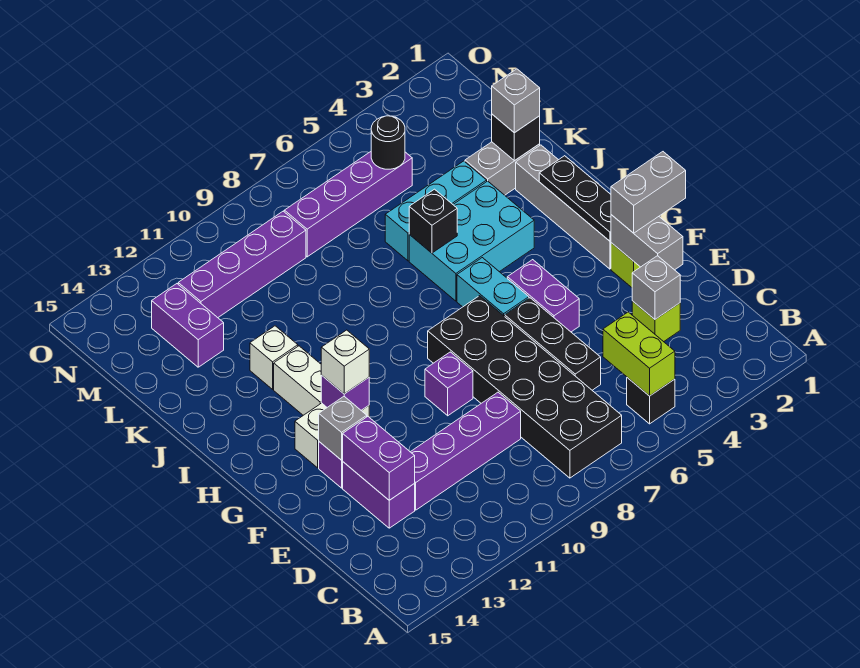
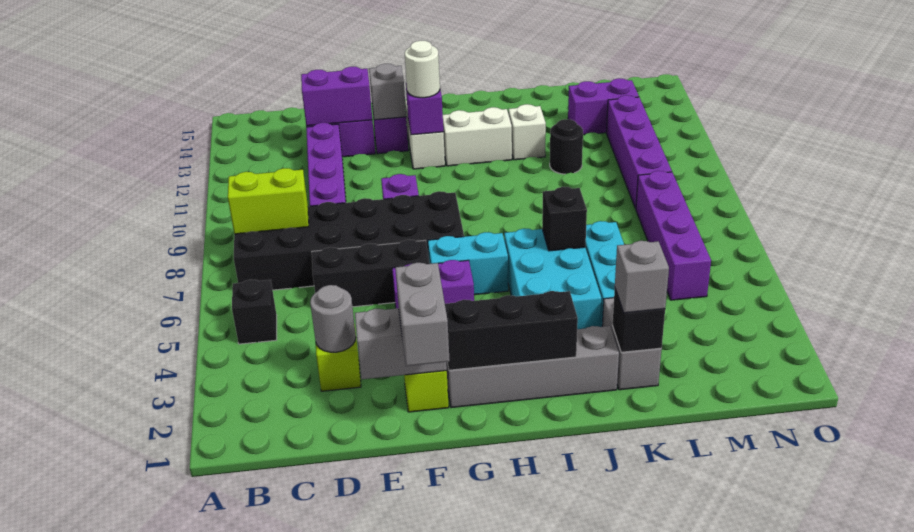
lime brick B5:C5 level 2 -> lime brick B8:C8 level 2
grey brick D3 level 2 -> grey round brick D3 level 2
black plate G2:I2 level 2 -> black brick G2:I2 level 2
white brick G12 level 3 -> white round brick G12 level 3
black round brick M5 level 2 -> black round brick K11 level 1

